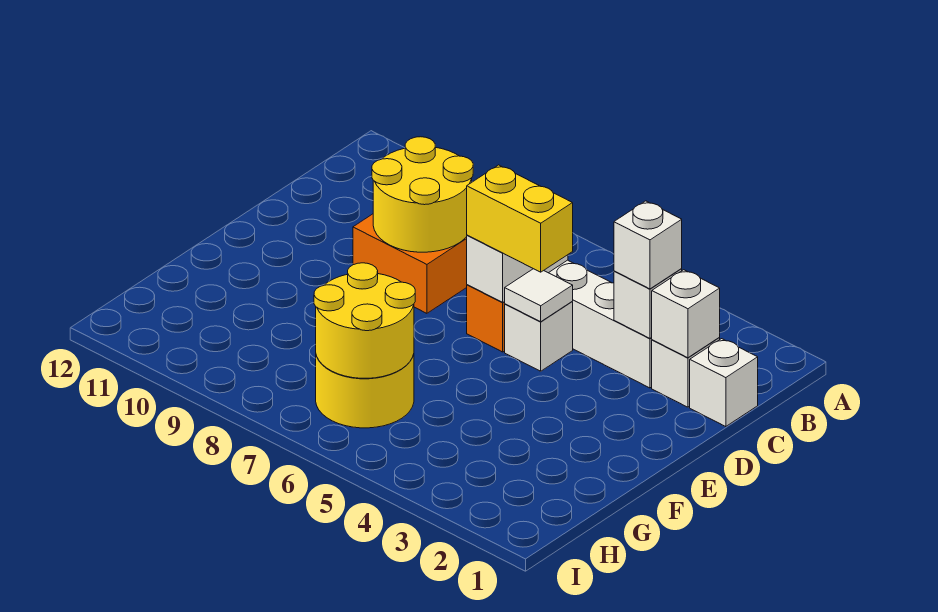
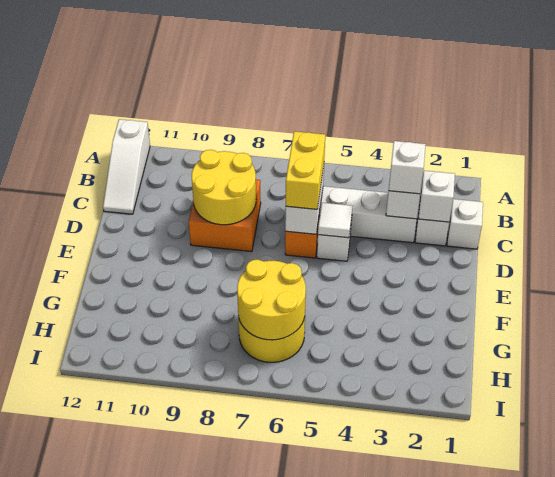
none -> white slope A12:C12 level 1 top A
yellow brick D5:D6 level 3 -> yellow brick C6:D6 level 3

